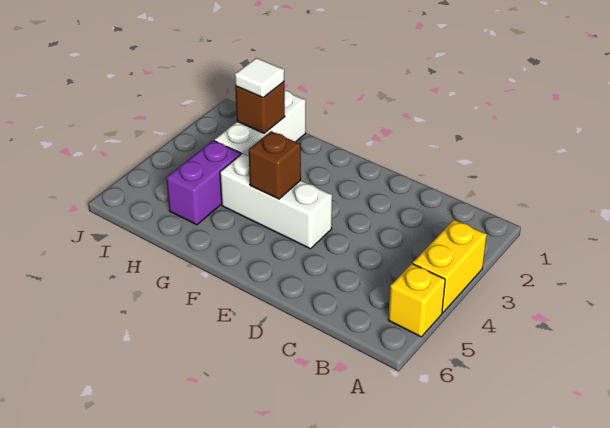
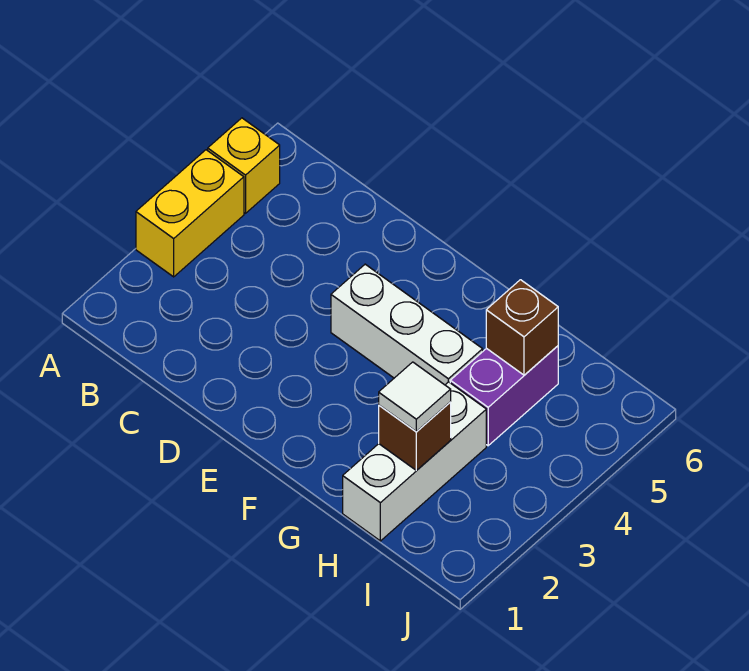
brown brick F4 level 2 -> brown brick H5 level 2

